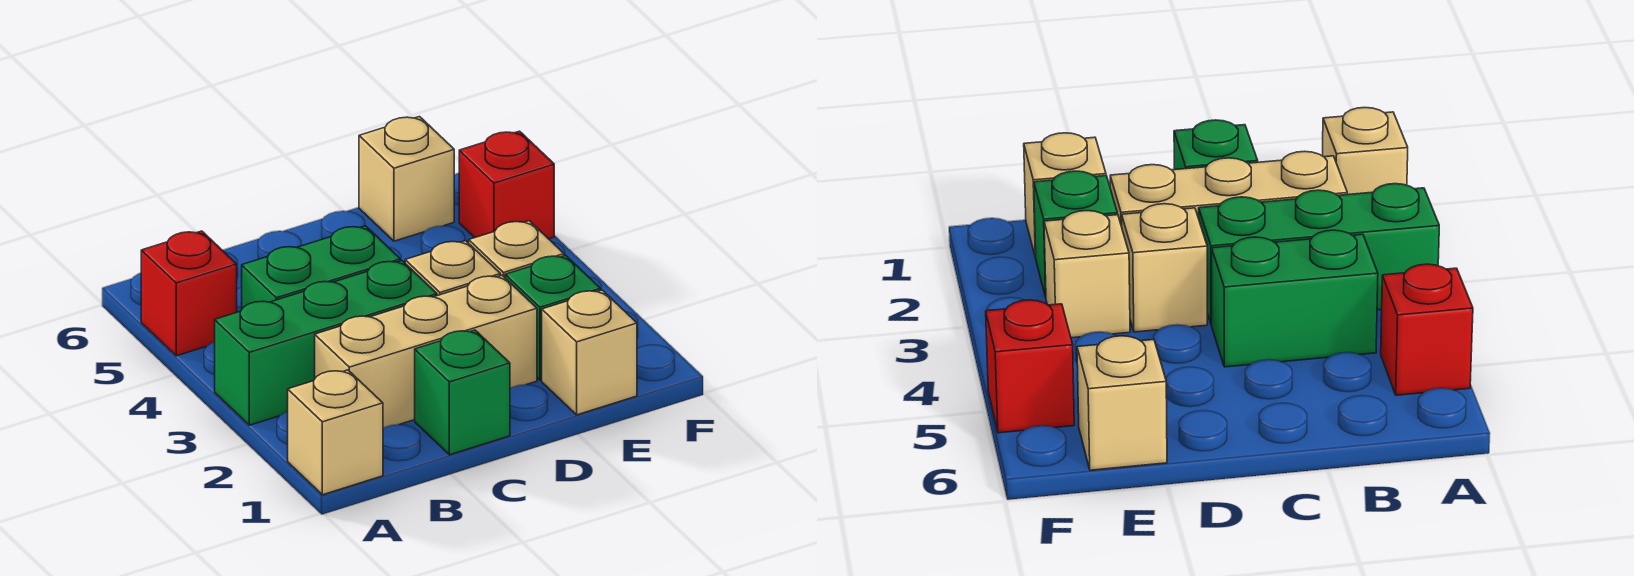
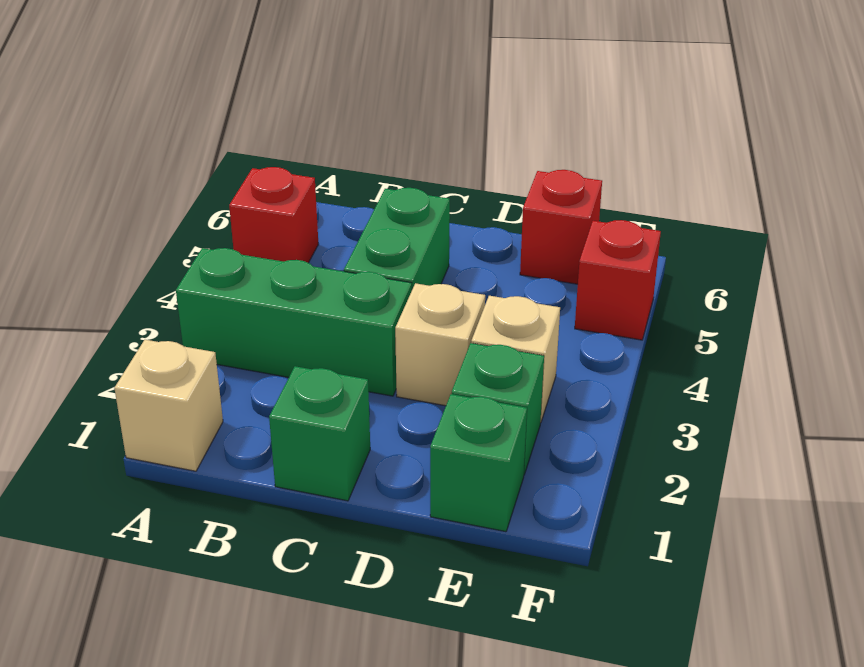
tan brick B2:D2 level 1 -> none
green brick B4:C4 level 1 -> green brick C4:C5 level 1
tan brick E1 level 1 -> green brick E1 level 1
tan brick E6 level 1 -> red brick E6 level 1

